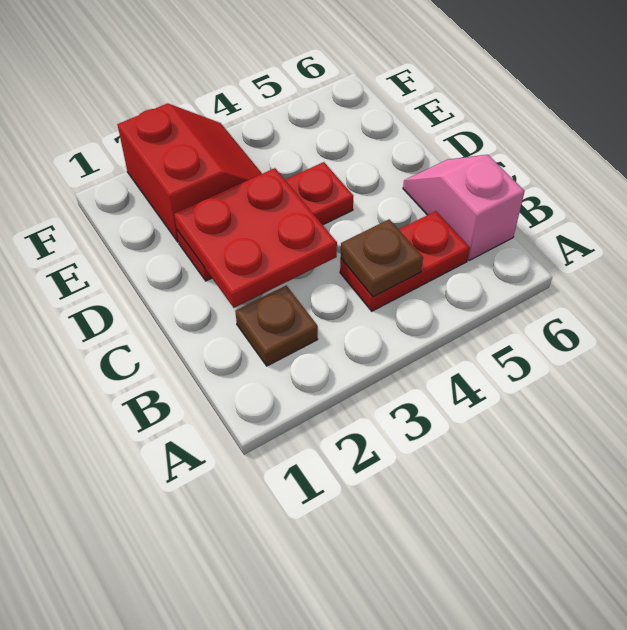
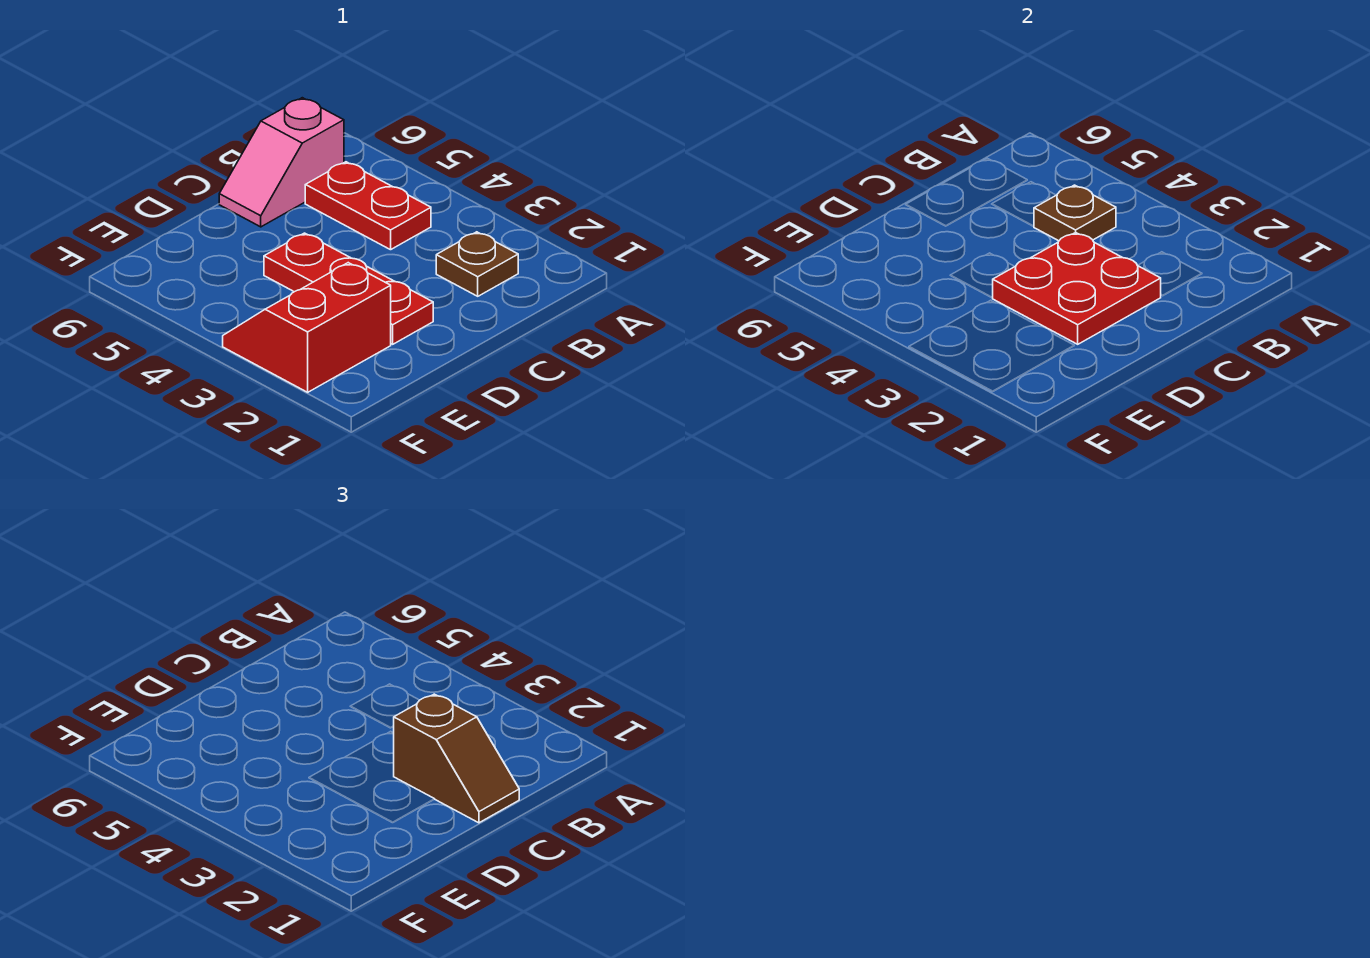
none -> brown slope C1:C2 level 3 top 2

